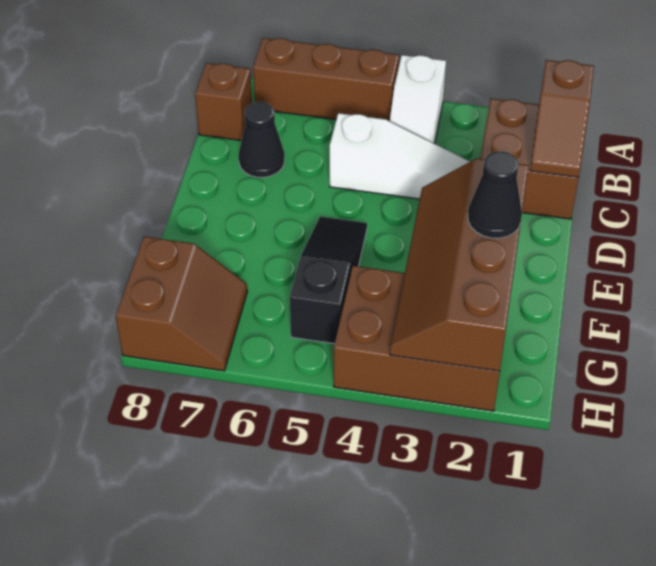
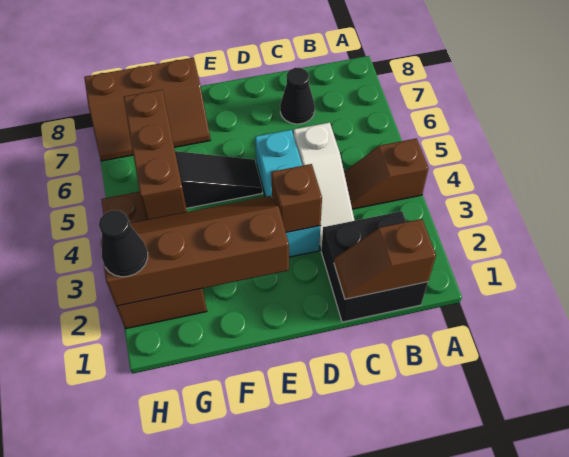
white slope A4:B4 level 1 top A -> brown slope A4:B4 level 1 top A
brown brick A5:A7 level 1 -> brown brick G4:G6 level 2
brown brick B1:C2 level 1 -> black brick B1:C2 level 1
brown brick B8 level 1 -> brown brick D3 level 2
none -> cyan brick D3:D5 level 1
black cone F2 level 3 -> black cone H2 level 3
brown slope G7:H8 level 1 top 8 -> brown slope F7:H8 level 1 top 8

